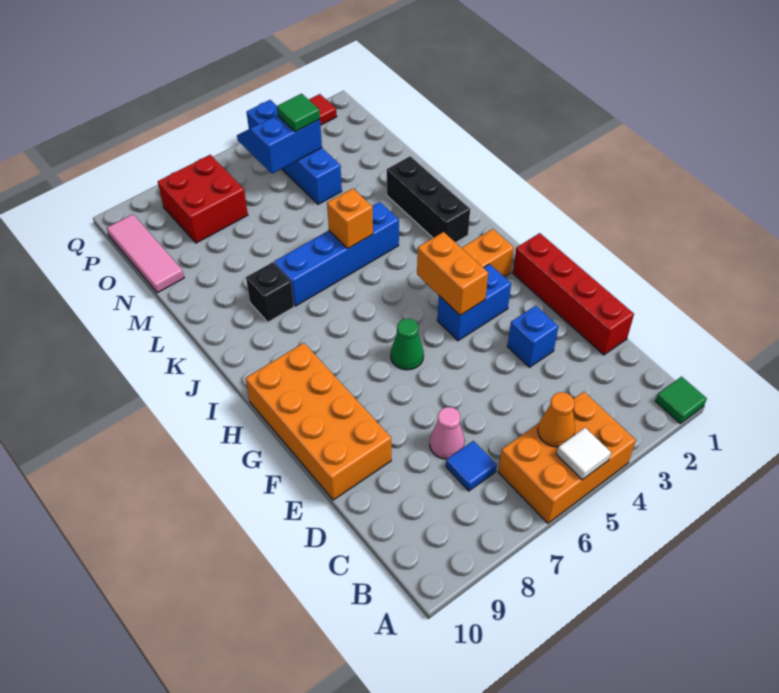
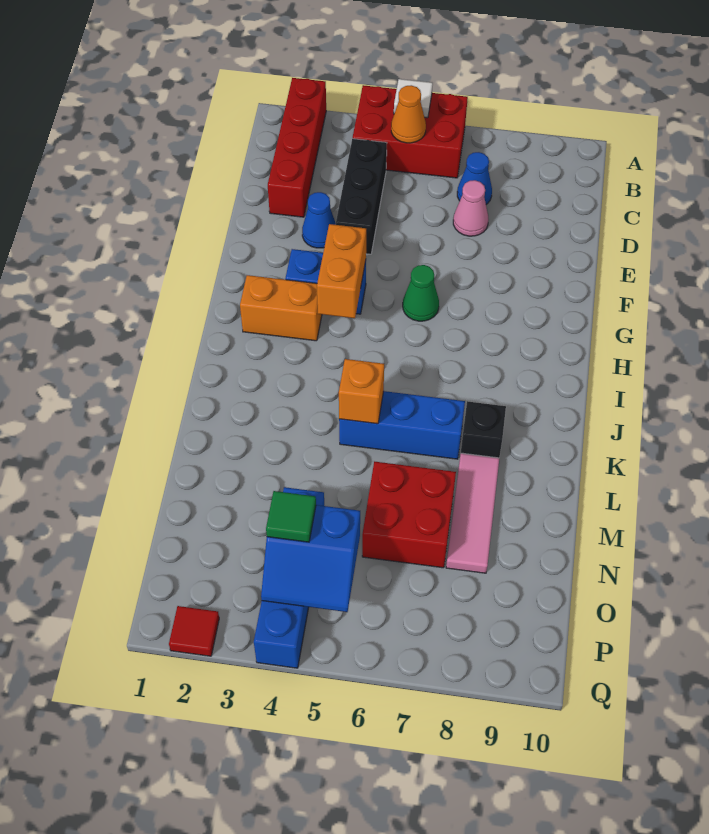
green tile A1 level 1 -> none
orange brick A4:B6 level 1 -> red brick A4:B6 level 1
blue tile C7 level 1 -> blue cone C7 level 1
red brick D1:G1 level 1 -> red brick A2:D2 level 1
blue brick E3 level 1 -> blue cone E3 level 1
orange brick E9:H10 level 1 -> none
black brick J2:L2 level 1 -> black brick C4:E4 level 1
blue brick K4:K7 level 1 -> blue brick K5:K7 level 1
pink tile N10:P10 level 1 -> pink tile L8:N8 level 1
red brick O7:P8 level 1 -> red brick M6:N7 level 1

